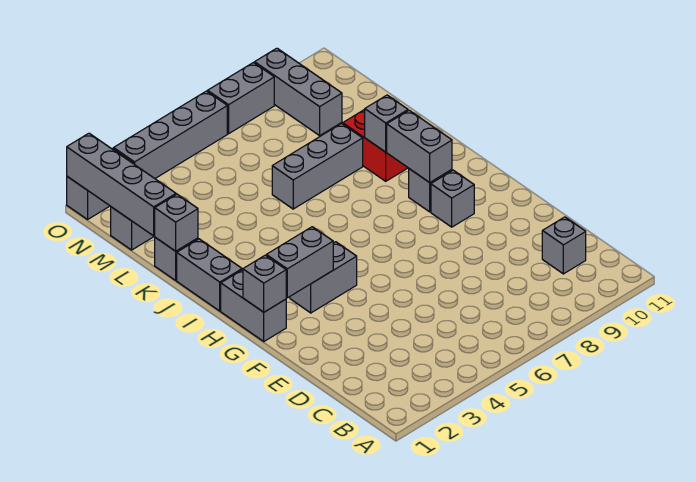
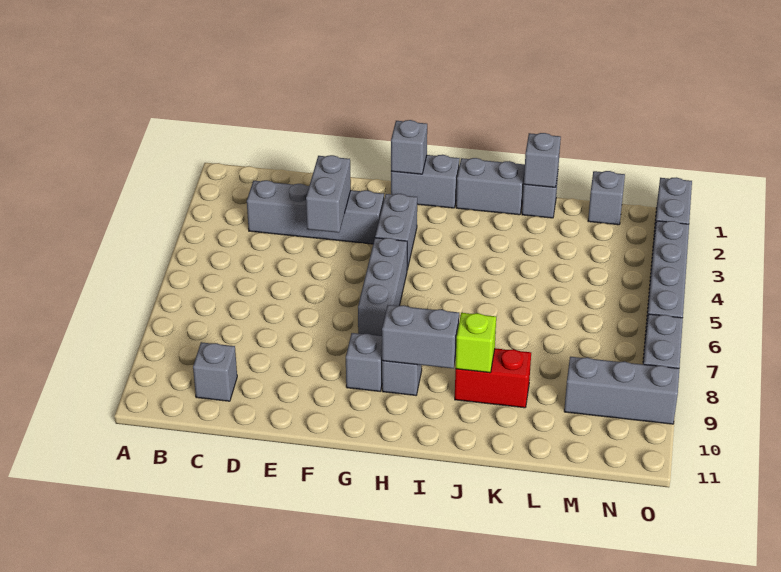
grey brick G2:G3 level 2 -> grey brick E3:E4 level 2
grey brick J9 level 2 -> lime brick J9 level 2
grey brick K6:K8 level 1 -> grey brick G5:G7 level 1
grey brick L1:O1 level 2 -> grey brick C3:F3 level 1

